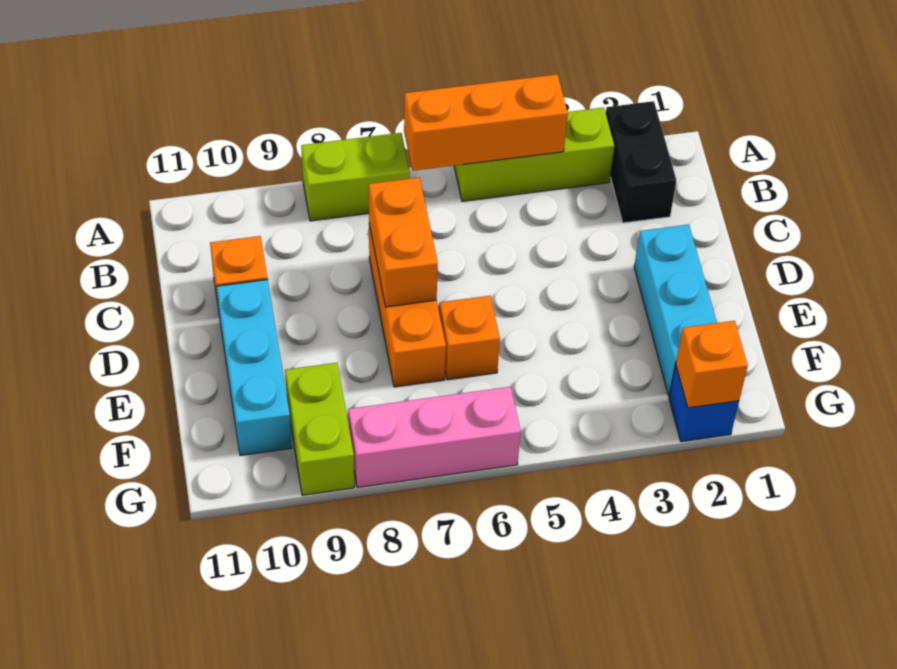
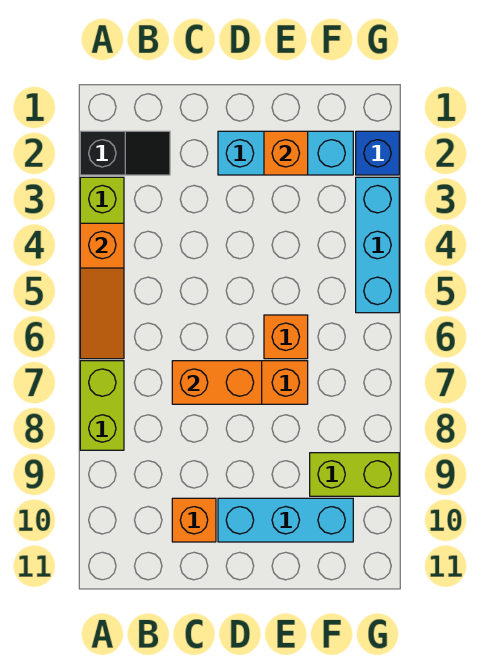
black brick A2:B2 level 1 -> black slope A2:B2 level 1 top A
orange brick A4:A6 level 2 -> orange slope A4:A6 level 2 top 4
orange brick G2 level 2 -> orange brick E2 level 2
none -> cyan brick G3:G5 level 1
pink brick G6:G8 level 1 -> none

